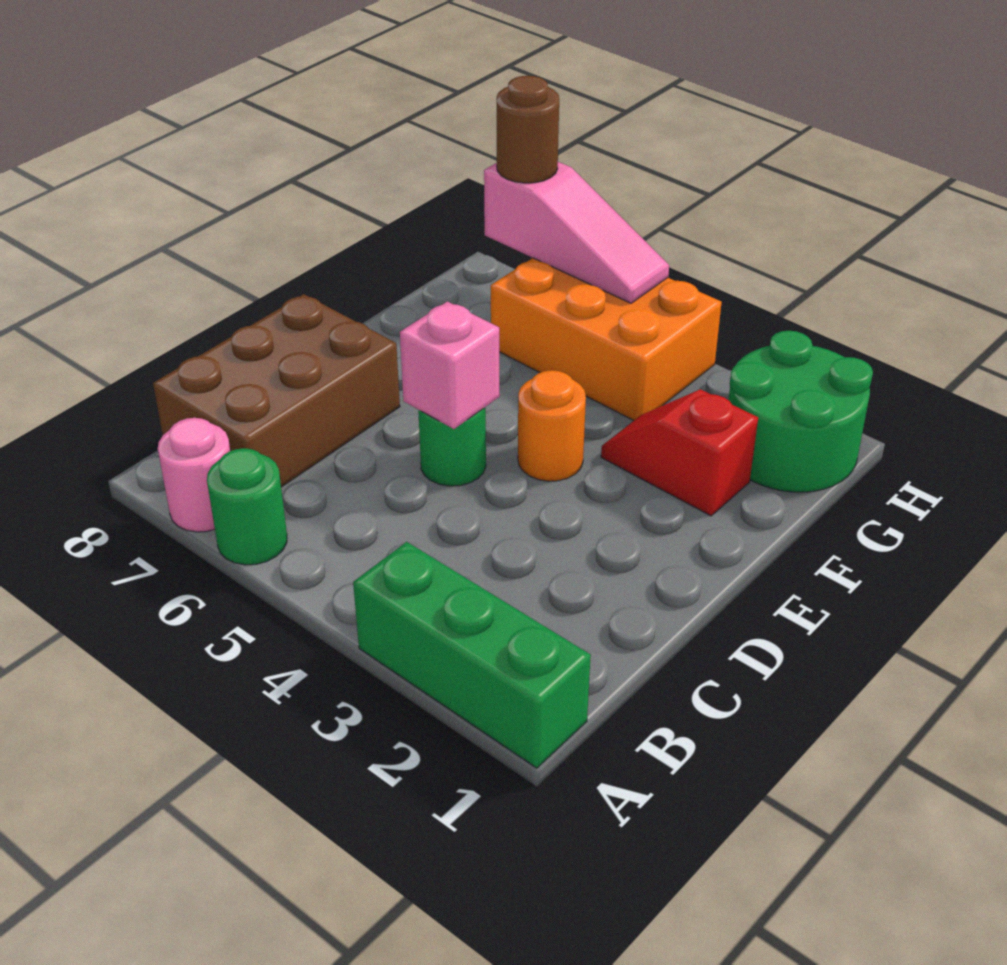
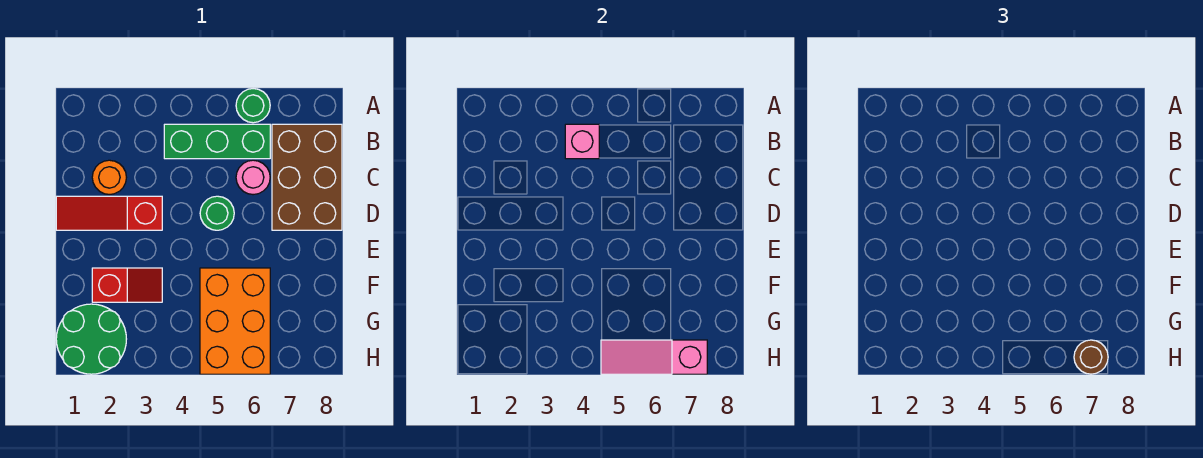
green brick A1:A3 level 1 -> green brick B4:B6 level 1
pink round brick A7 level 1 -> pink round brick C6 level 1
none -> red slope D1:D3 level 1 top 3
pink brick D5 level 2 -> pink brick B4 level 2
orange round brick E4 level 1 -> orange round brick C2 level 1
orange brick G4:H6 level 1 -> orange brick F5:H6 level 1

